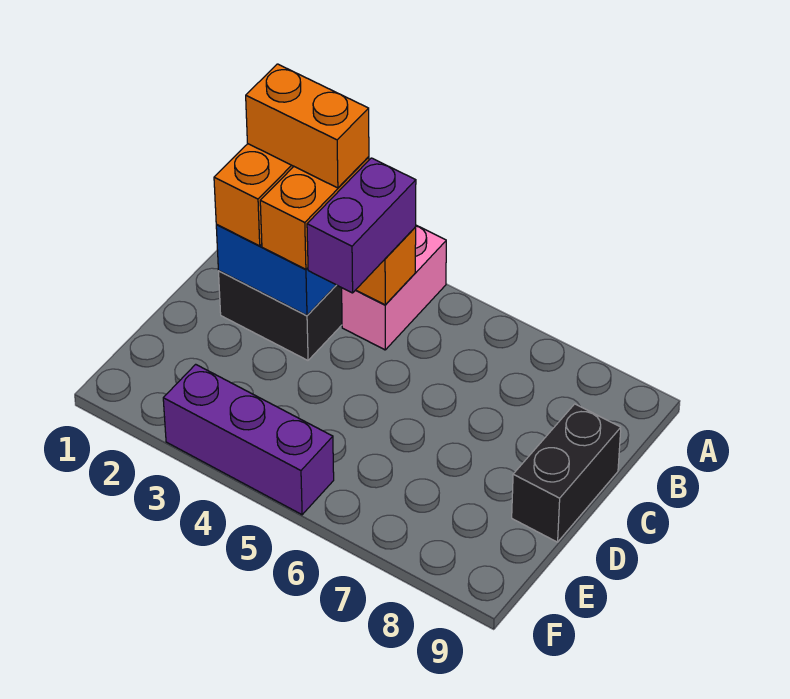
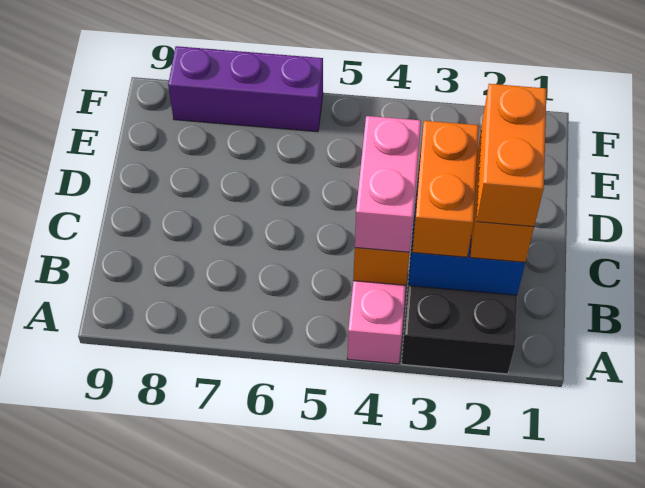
orange brick B2:B3 level 4 -> orange brick B2:C2 level 4
purple brick B4:C4 level 3 -> pink brick B4:C4 level 3
black brick C9:D9 level 1 -> none
purple brick F3:F5 level 1 -> purple brick F6:F8 level 1

